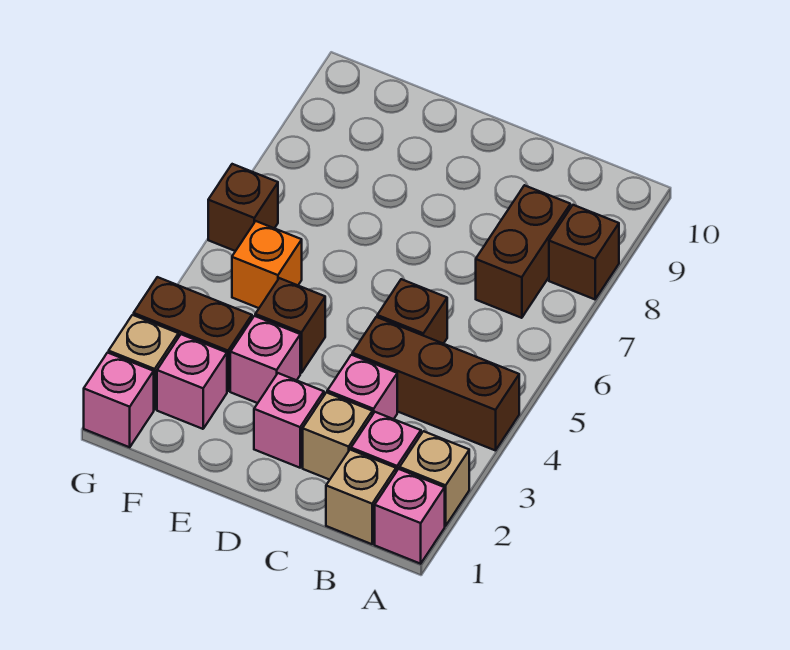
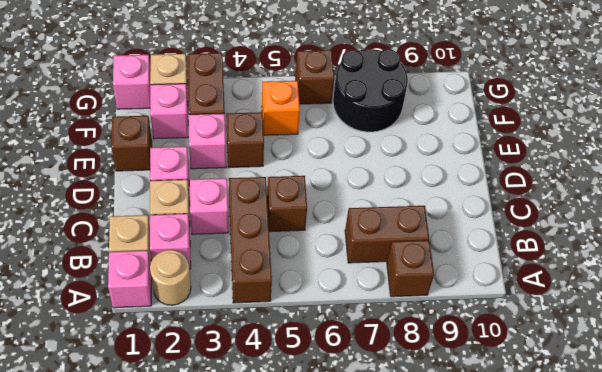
tan brick A2 level 1 -> tan round brick A2 level 1
none -> brown brick E1 level 1
none -> black round brick F7:G8 level 1

